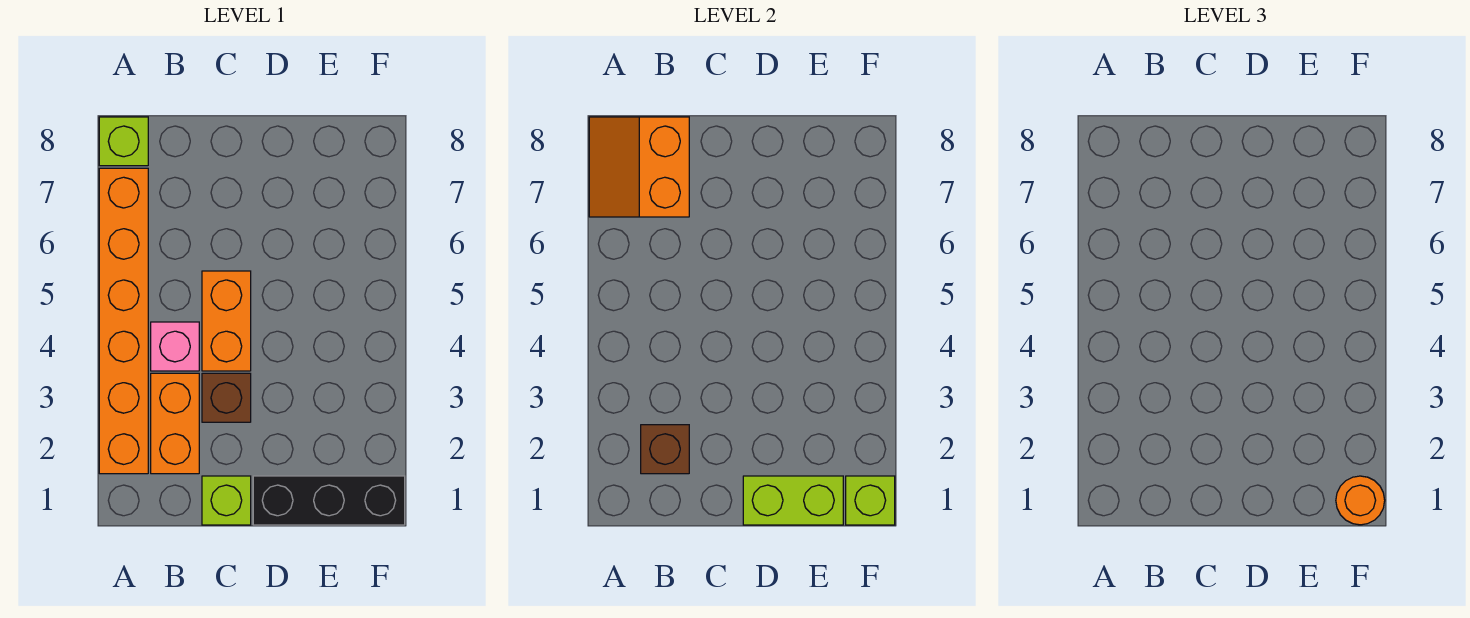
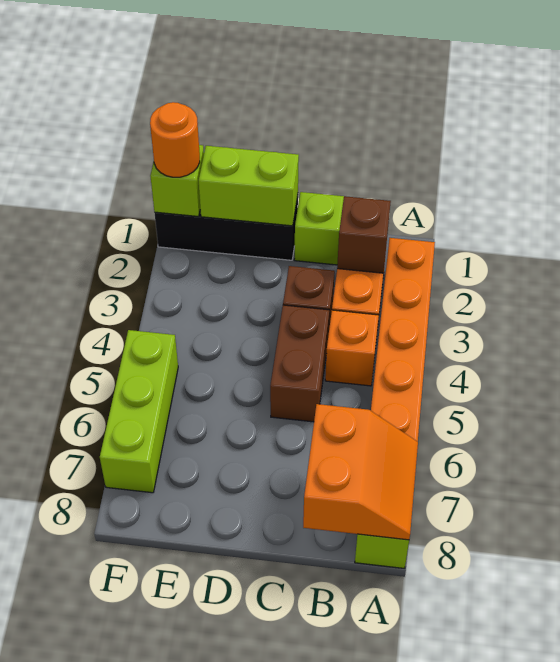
pink brick B4 level 1 -> orange brick B4 level 1
orange brick C4:C5 level 1 -> brown brick C4:C5 level 1
none -> lime brick F5:F7 level 1

